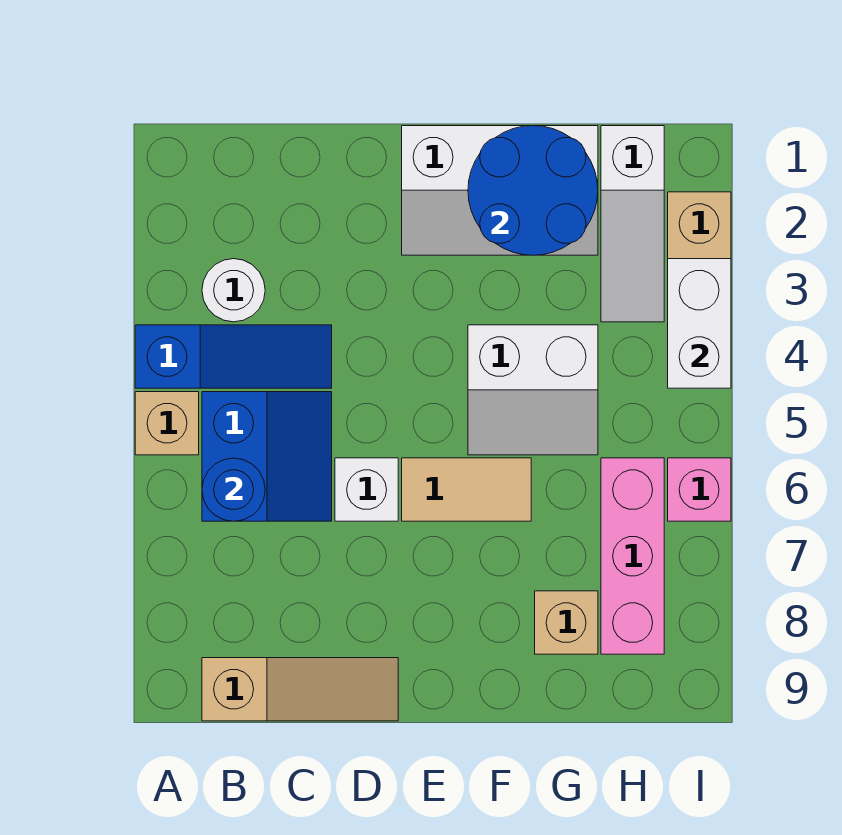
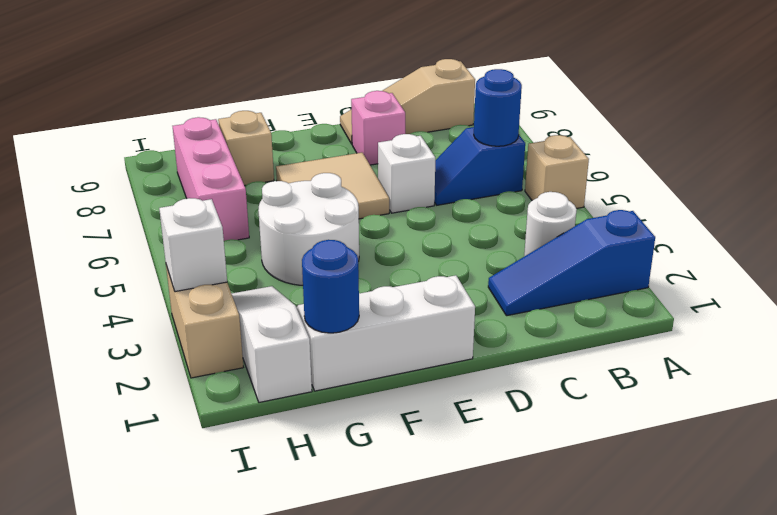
blue slope A4:C4 level 1 top A -> blue slope A2:C2 level 1 top A
blue slope B5:C6 level 1 top B -> blue slope B6:C6 level 1 top B
tan tile E6:F6 level 1 -> tan tile E6:F7 level 1
blue round brick F1:G2 level 2 -> blue round brick G1 level 2
white slope F4:G5 level 1 top 4 -> white round brick F4:G5 level 1
white brick I3:I4 level 2 -> white brick I3 level 2
pink brick I6 level 1 -> pink brick D8 level 1

